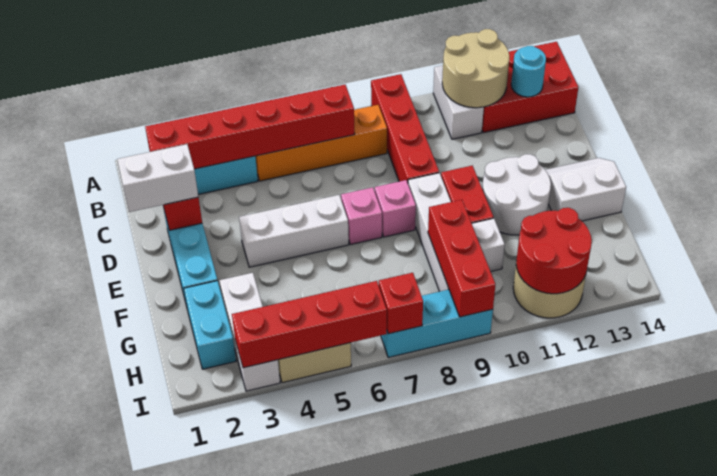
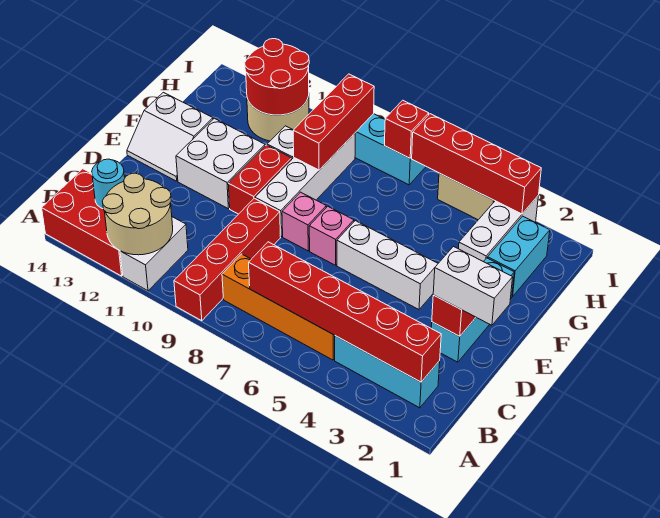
white round brick E11:F12 level 1 -> white brick E11:F12 level 1

